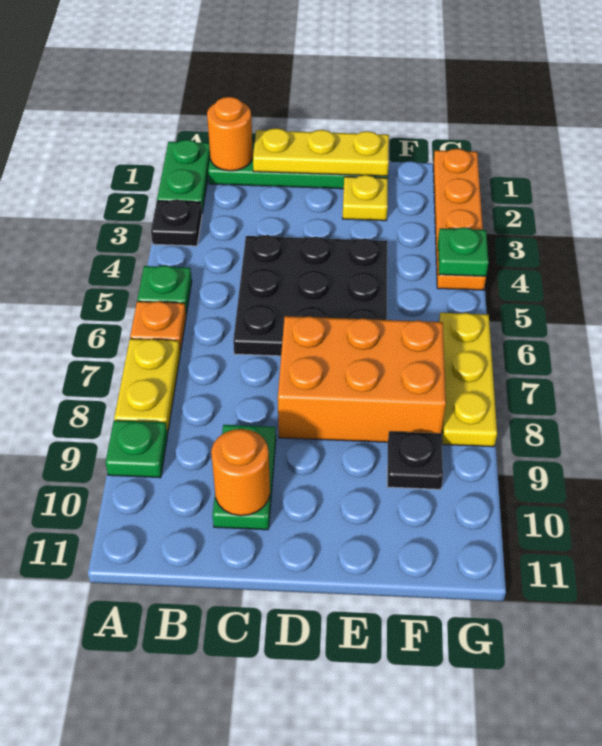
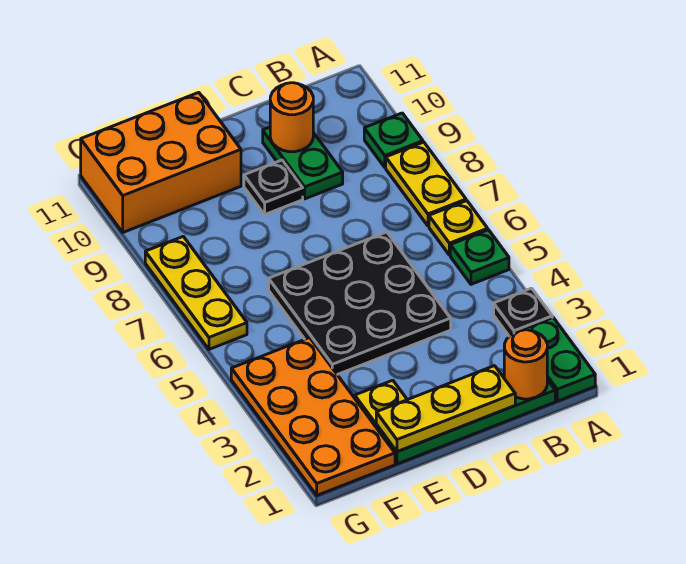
orange plate A6 level 1 -> yellow plate A6 level 1
orange brick D7:F8 level 1 -> orange brick E10:G11 level 1
black plate F9 level 1 -> black plate D9 level 1
orange plate G1:G4 level 1 -> orange plate F1:G4 level 1
green plate G4 level 2 -> none

